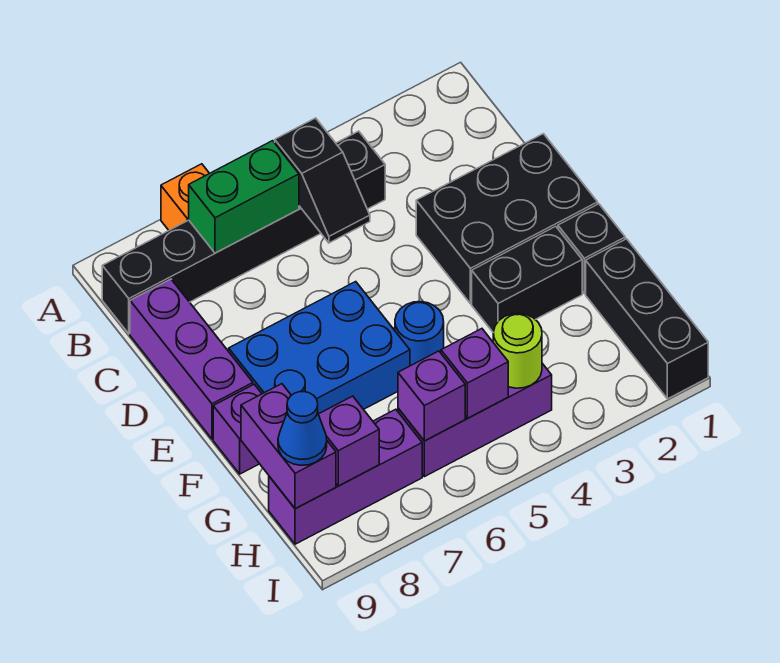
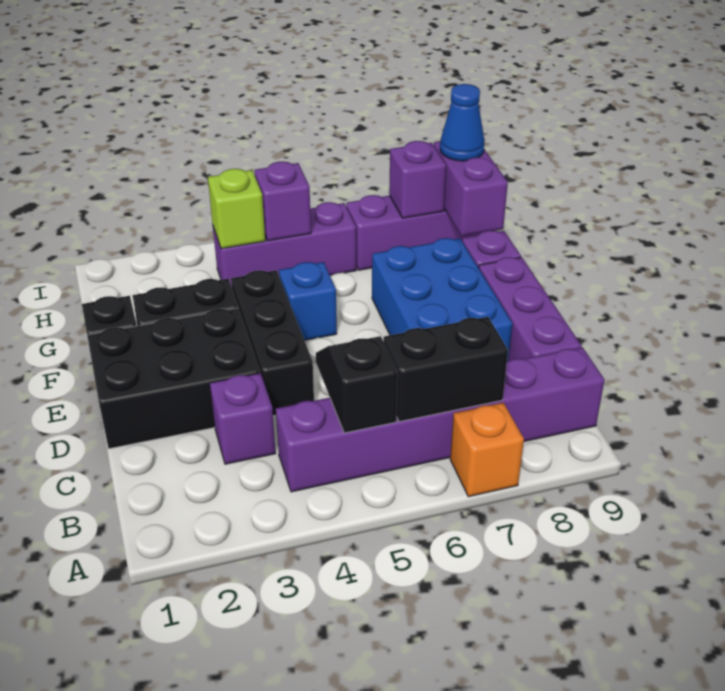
black brick B4:B9 level 1 -> purple brick B4:B9 level 1
green brick B6:B7 level 2 -> black brick B6:B7 level 2
blue brick E6:F8 level 1 -> blue brick D7:F8 level 1
blue round brick F5 level 1 -> blue brick F5 level 1
black brick G1:I1 level 1 -> black brick D4:F4 level 1
lime round brick H4 level 2 -> lime brick H4 level 2
purple brick H6 level 2 -> purple brick C3 level 1

